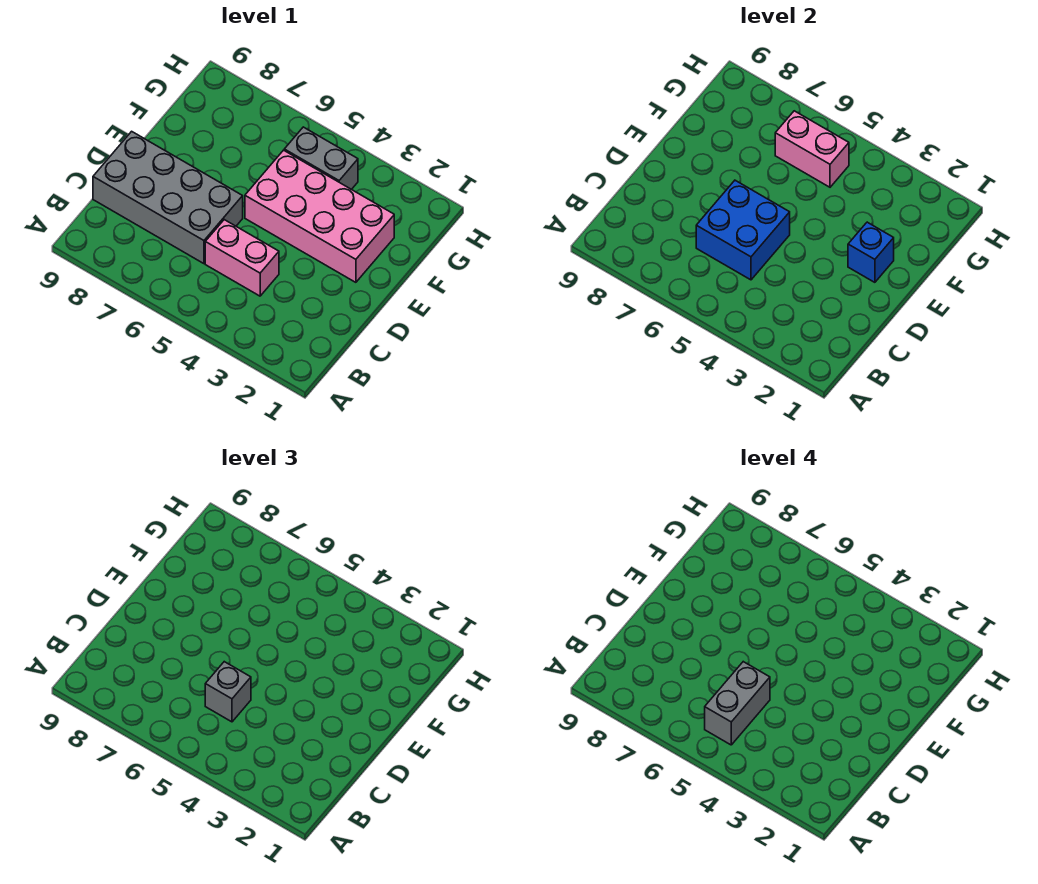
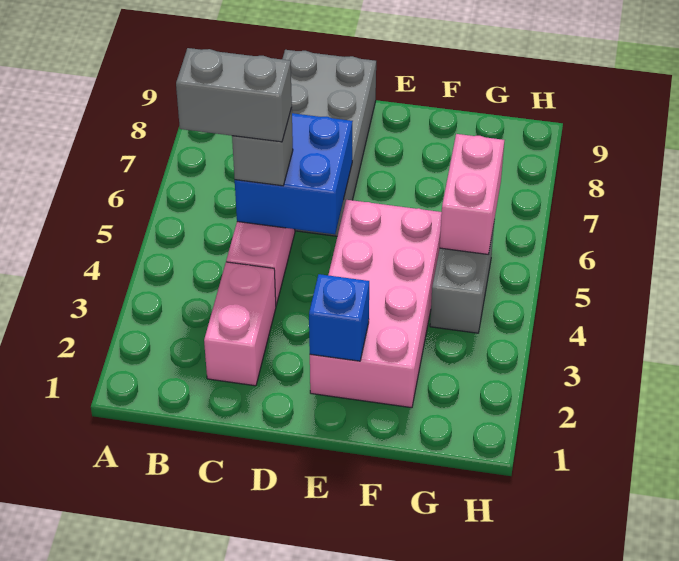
none -> pink brick C2:C3 level 1

